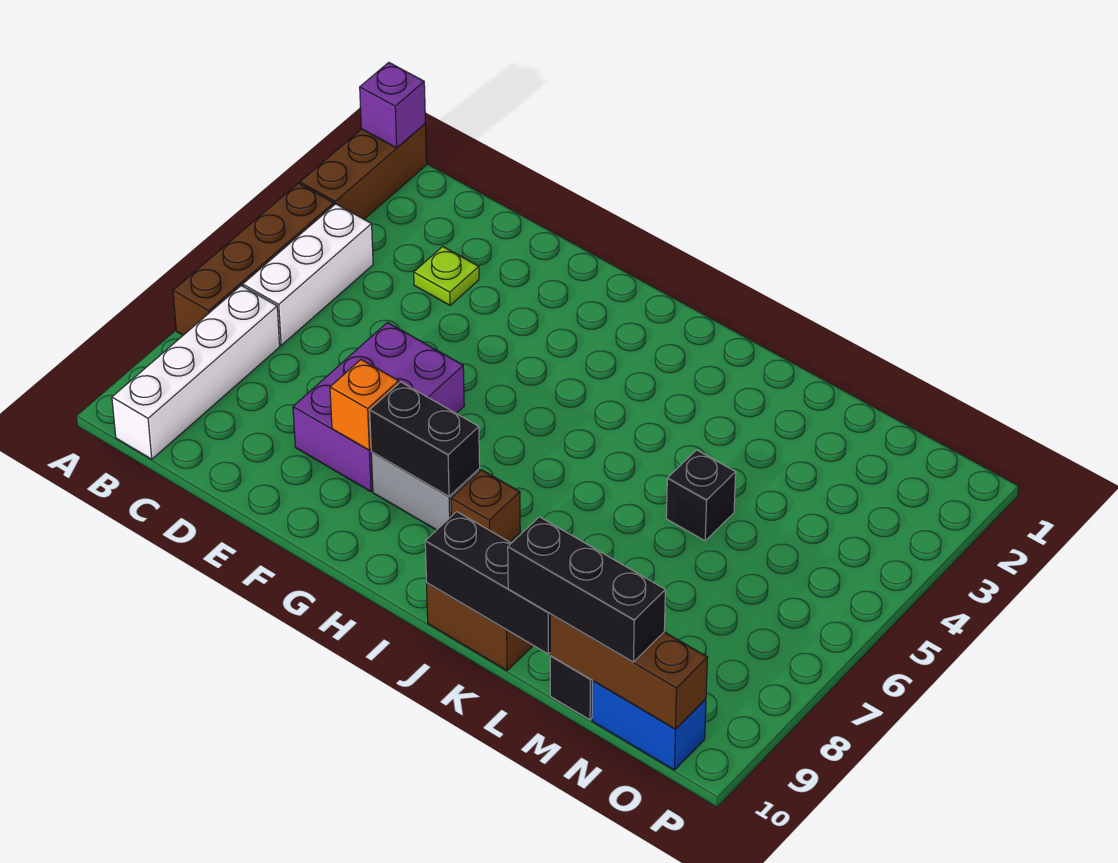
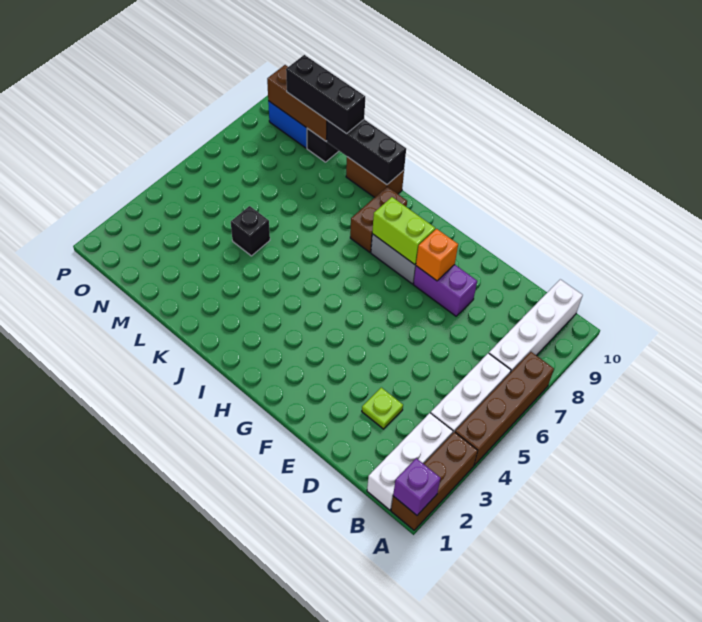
none -> white brick B1:B3 level 1
purple brick E6:F8 level 1 -> purple brick E8:F8 level 1
black brick G8:H8 level 2 -> lime brick G8:H8 level 2
brown brick I8 level 1 -> brown brick I8:I9 level 1

